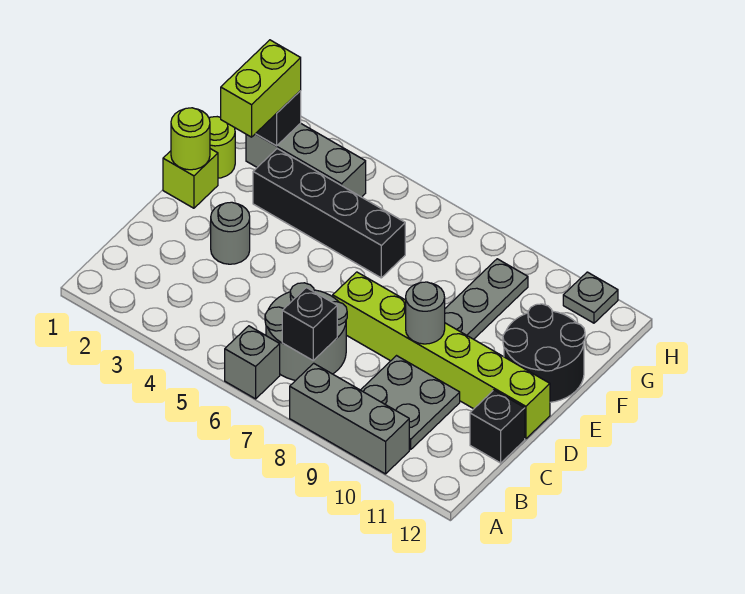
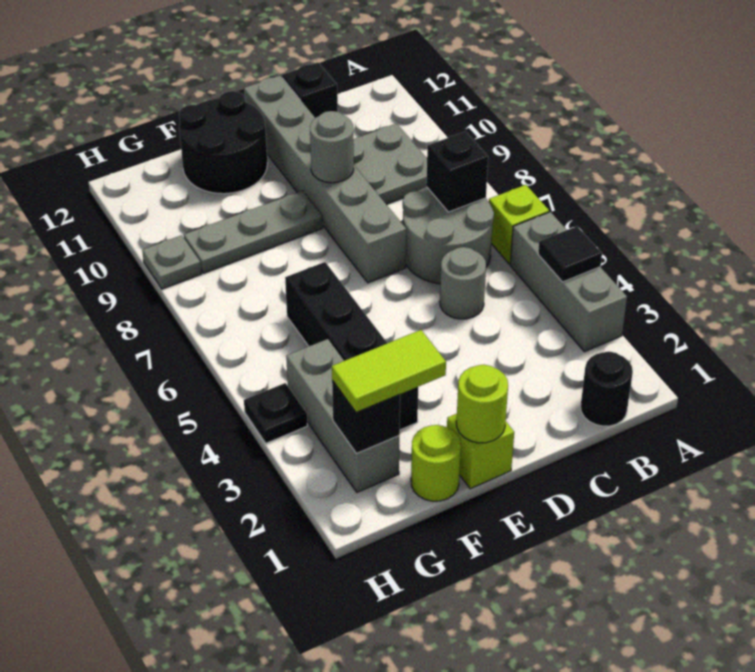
none -> black tile A4 level 2
grey brick A6 level 1 -> lime brick A6 level 1
grey brick A8:A10 level 1 -> grey brick A3:A5 level 1
none -> black round brick B1 level 1
grey round brick D3 level 1 -> grey round brick C5 level 1
lime brick D7:D12 level 1 -> grey brick D7:D12 level 1
lime brick F2:G2 level 3 -> lime tile F2:G2 level 3
none -> black plate H4 level 1
grey plate H11 level 1 -> grey plate H9 level 1

